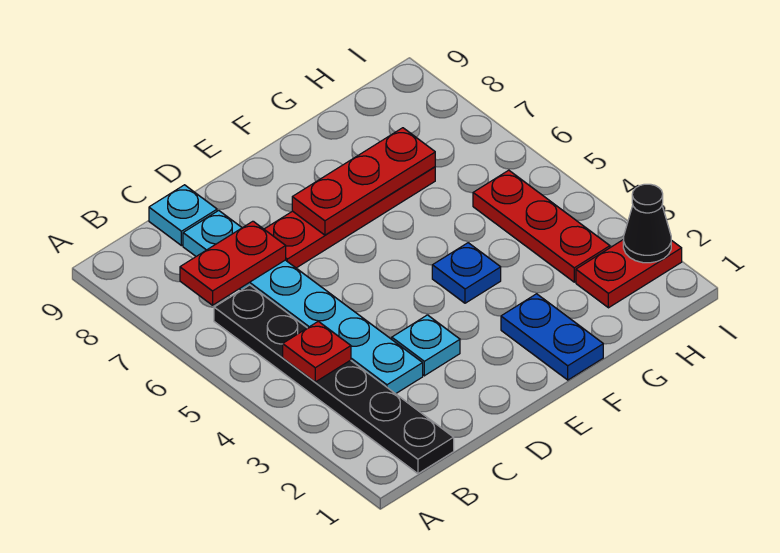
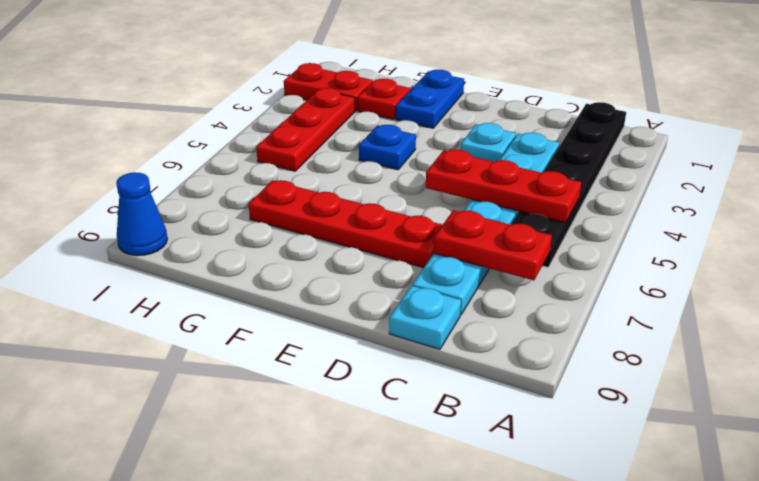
red plate B4 level 2 -> red plate G2 level 1
red plate E7:G7 level 2 -> red plate B5:D5 level 2
black cone I2 level 2 -> none
none -> blue cone I9 level 1

